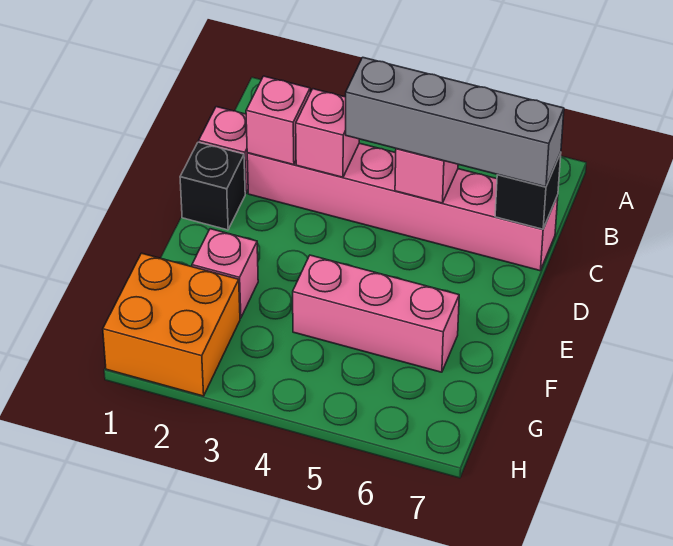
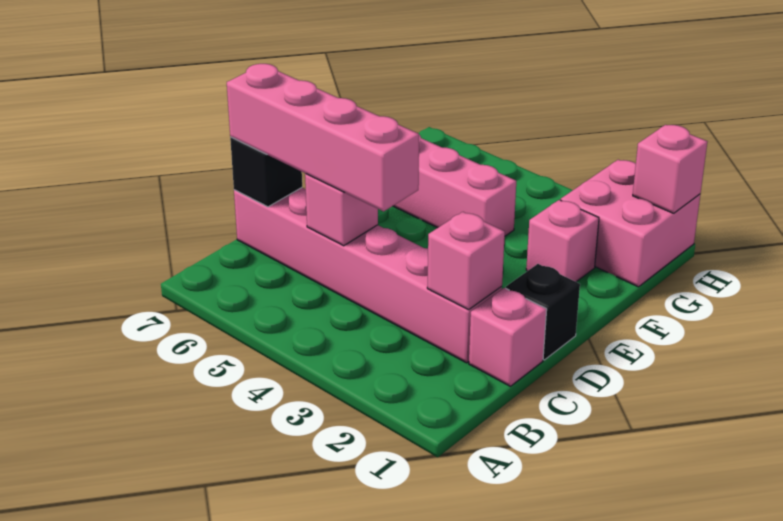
pink brick C3 level 2 -> pink brick H1 level 2
grey brick C4:C7 level 3 -> pink brick C4:C7 level 3
orange brick G1:H2 level 1 -> pink brick G1:H2 level 1

